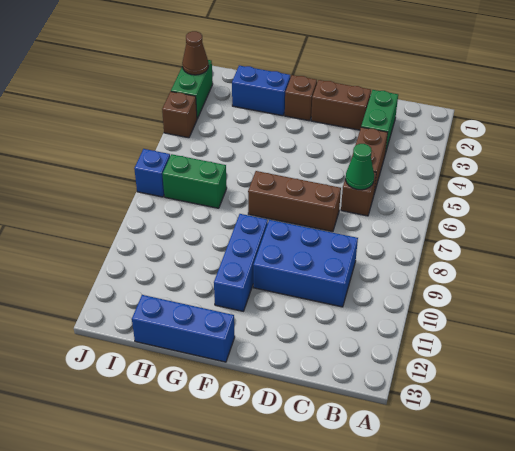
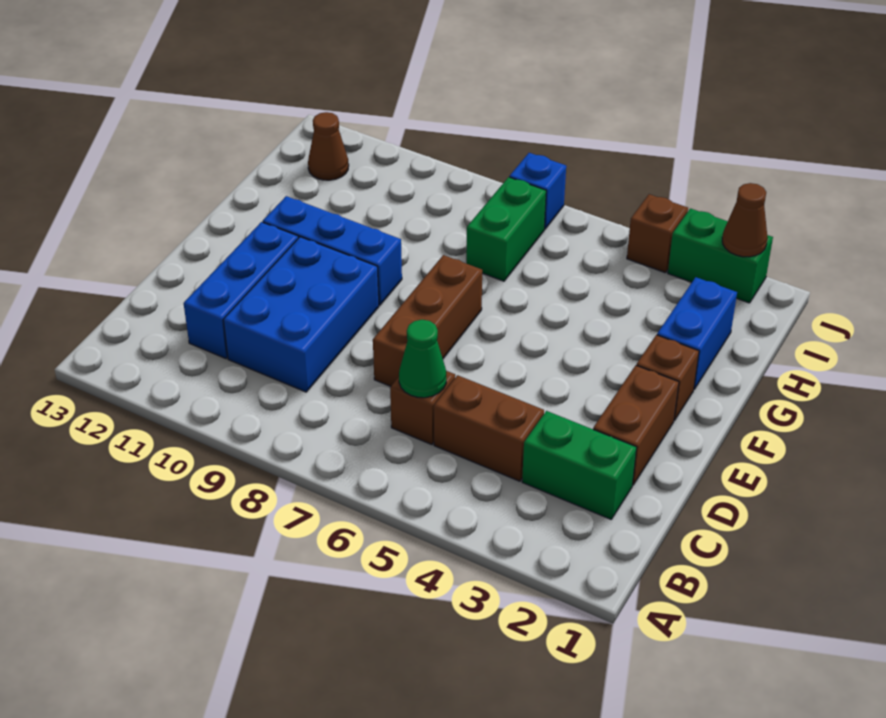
blue brick F13:H13 level 1 -> blue brick C11:E11 level 1
none -> brown cone I12 level 1

